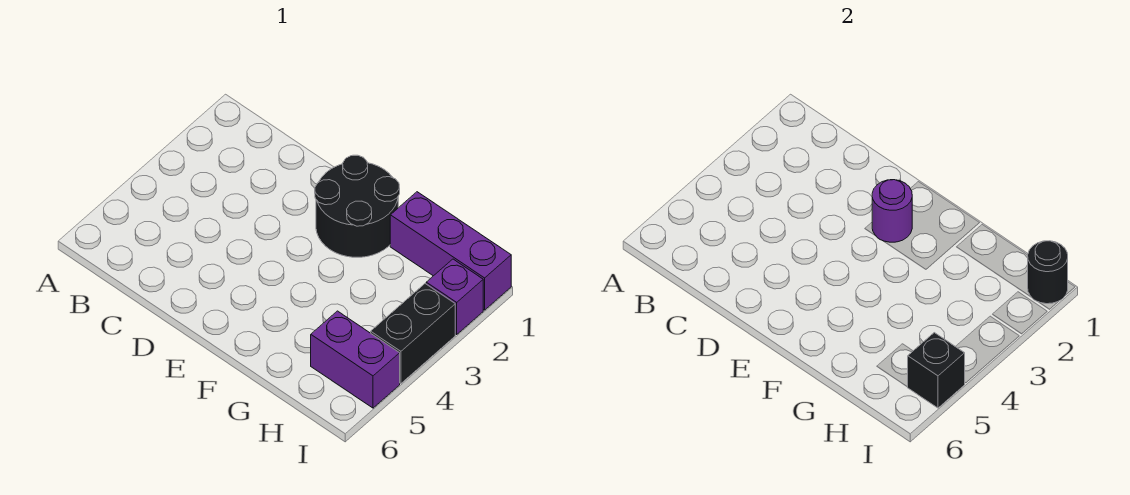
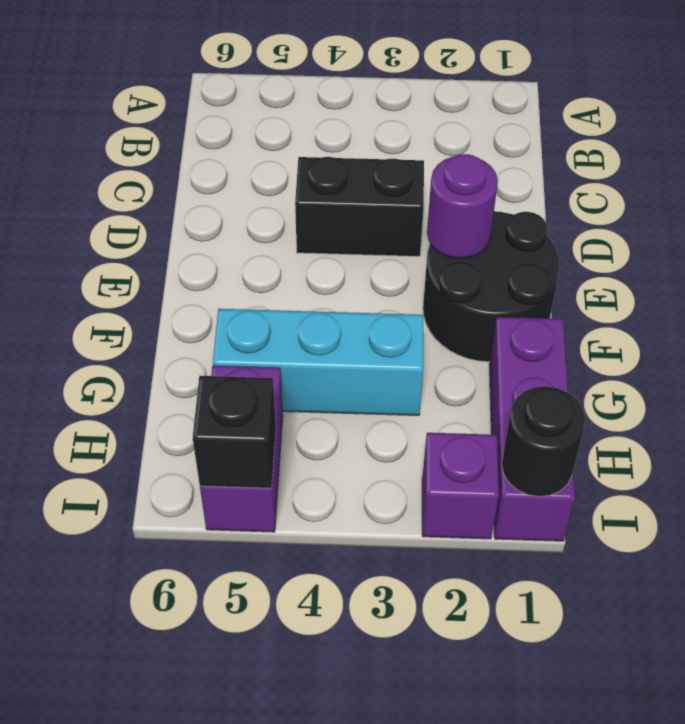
none -> cyan brick G3:G5 level 1
black brick I3:I4 level 1 -> black brick D3:D4 level 1

